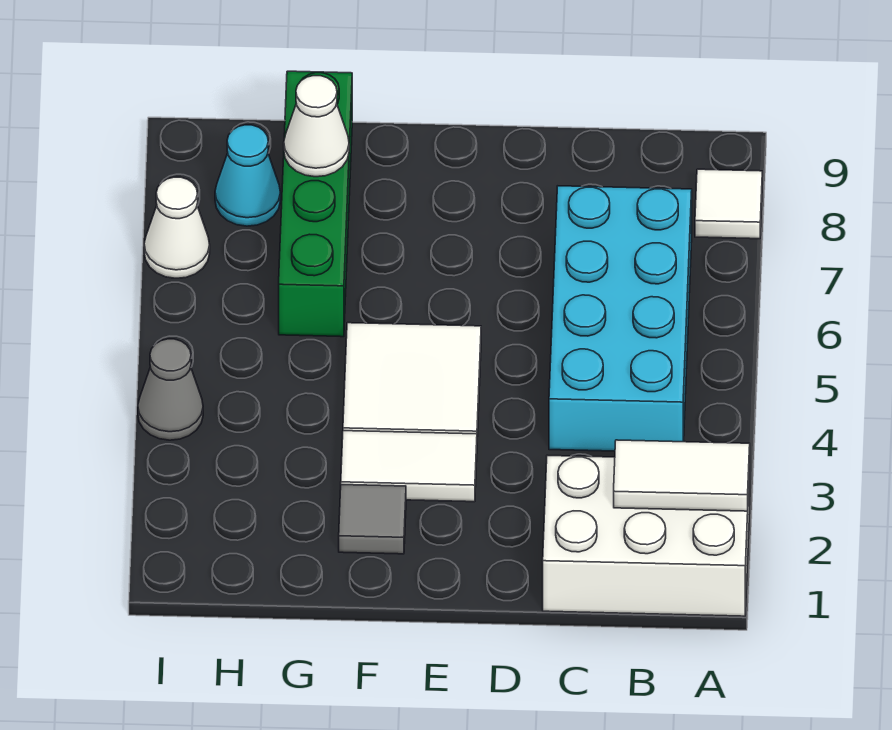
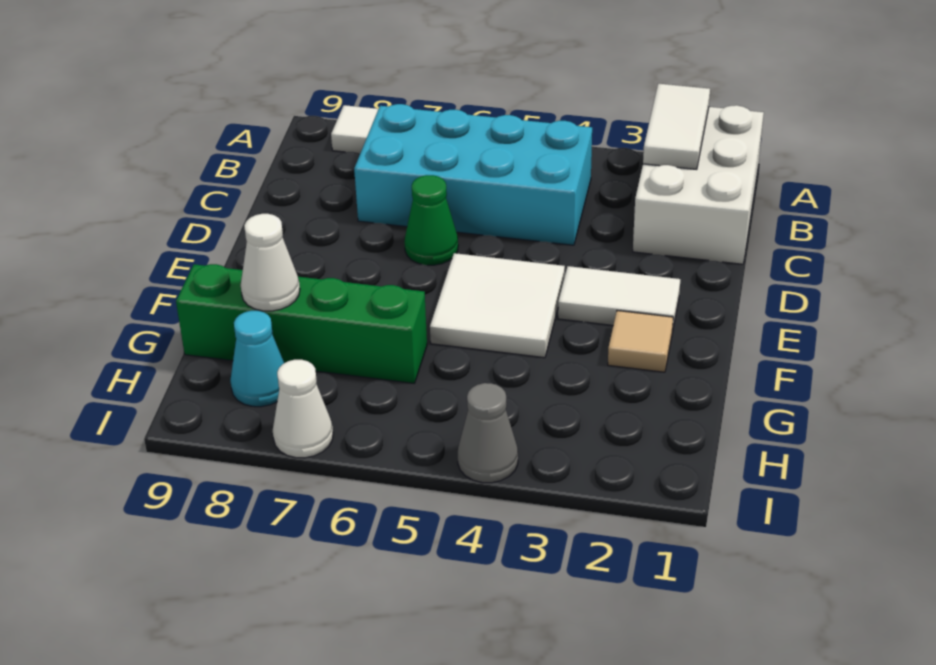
none -> green cone D6 level 1
white tile E3:F3 level 1 -> white tile E2:E3 level 1
grey tile F2 level 1 -> tan tile F2 level 1

